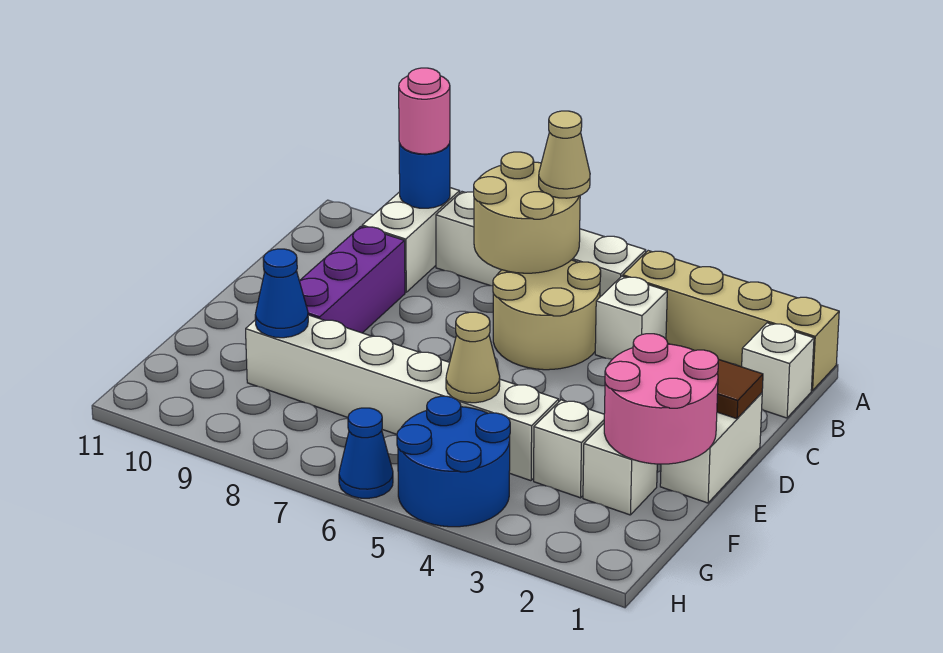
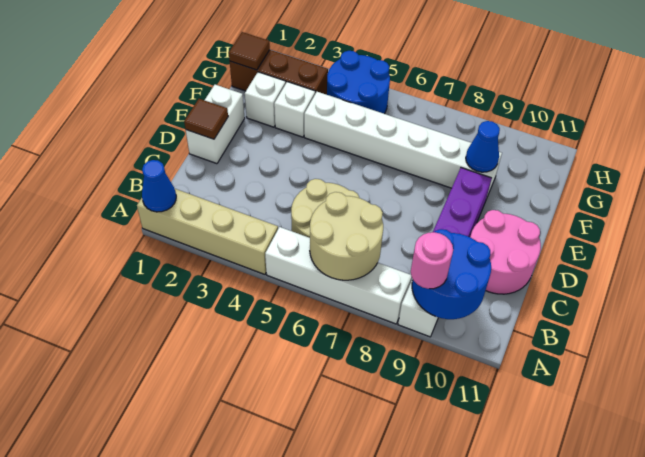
tan cone A6 level 3 -> none
blue round brick A9 level 2 -> blue round brick A9:B10 level 2
white brick B1 level 1 -> none
white brick B4 level 1 -> none
pink round brick E1:F2 level 2 -> pink round brick C10:D11 level 1
tan cone F5 level 2 -> none
none -> brown brick G1:G3 level 1
none -> brown tile G1 level 2
blue cone H6 level 1 -> blue cone A1 level 2

